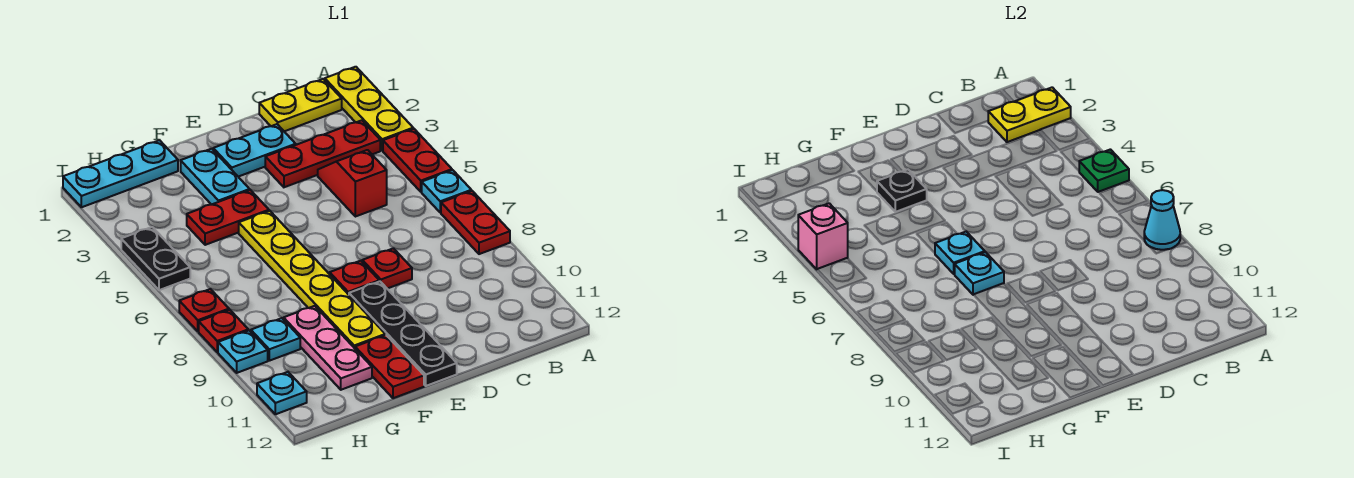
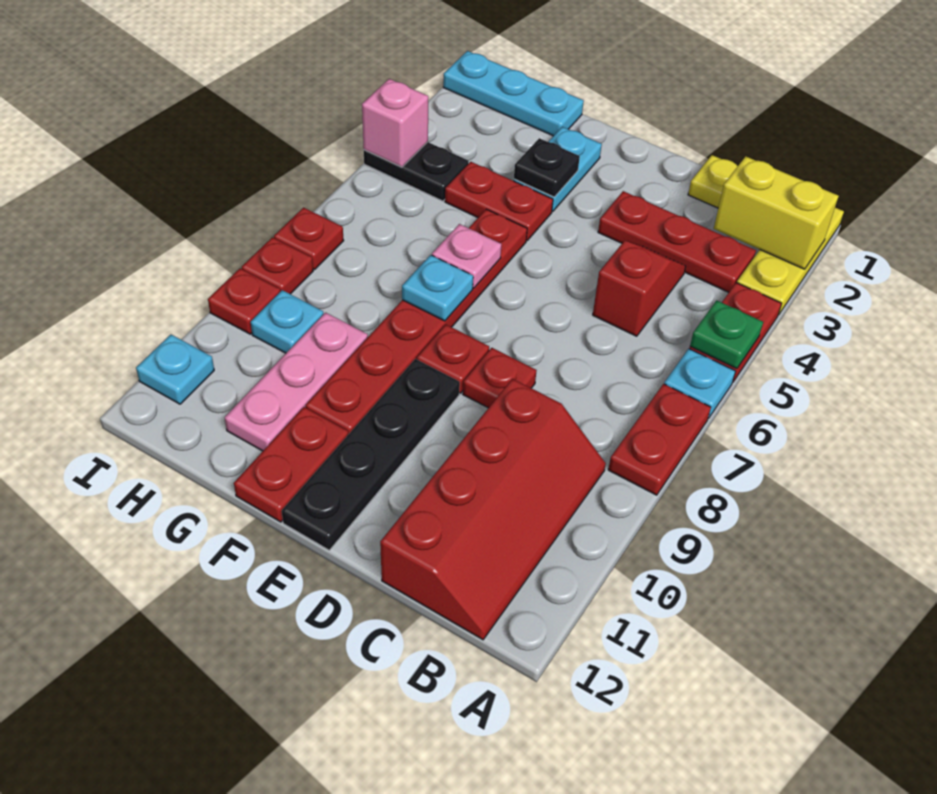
yellow plate A2:B2 level 2 -> yellow brick A2:B2 level 2
cyan cone A8 level 2 -> none
none -> red slope B9:C12 level 1 top C
cyan plate D2:E2 level 1 -> none
yellow plate F5:F10 level 1 -> red plate F5:F10 level 1
cyan plate F6 level 2 -> pink plate F6 level 2
black plate I4:I5 level 1 -> black plate H4:I4 level 1
cyan plate I9 level 1 -> red plate I9 level 1

